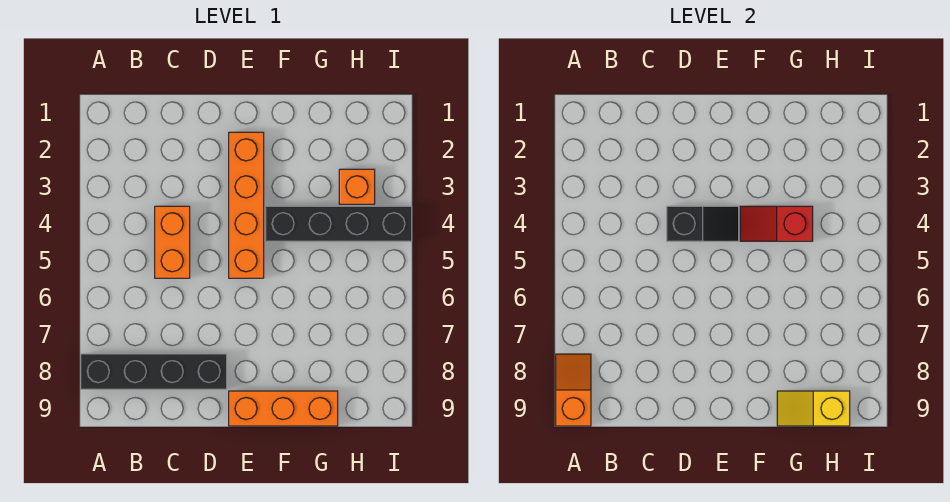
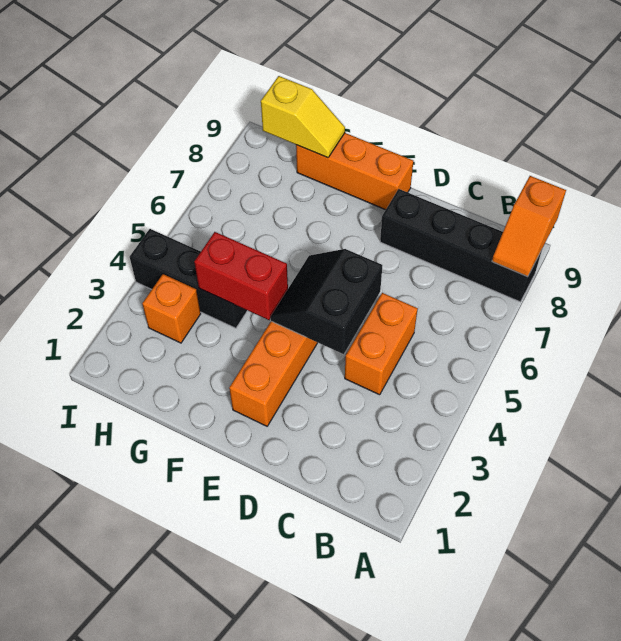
black slope D4:E4 level 2 top D -> black slope D4:E5 level 2 top D
black brick F4:I4 level 1 -> black brick G4:I4 level 1
red slope F4:G4 level 2 top G -> red brick F4:G4 level 2

